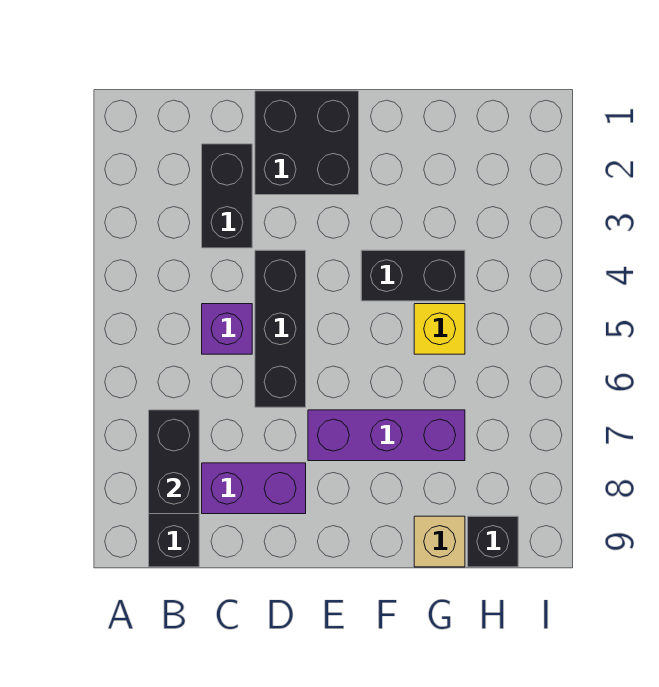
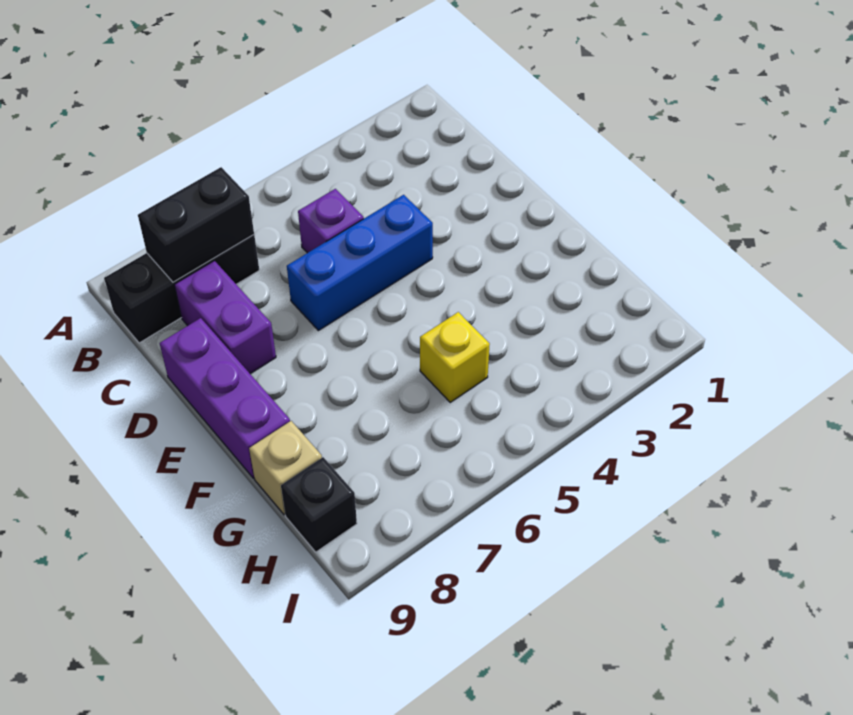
black brick C2:C3 level 1 -> none
black brick D1:E2 level 1 -> none
black brick D4:D6 level 1 -> blue brick D4:D6 level 1
purple brick E7:G7 level 1 -> purple brick D9:F9 level 1
black brick F4:G4 level 1 -> none

